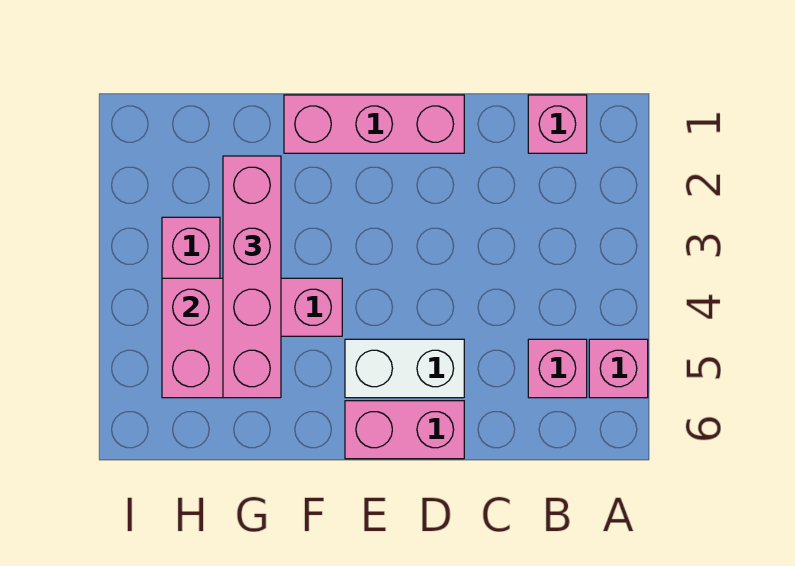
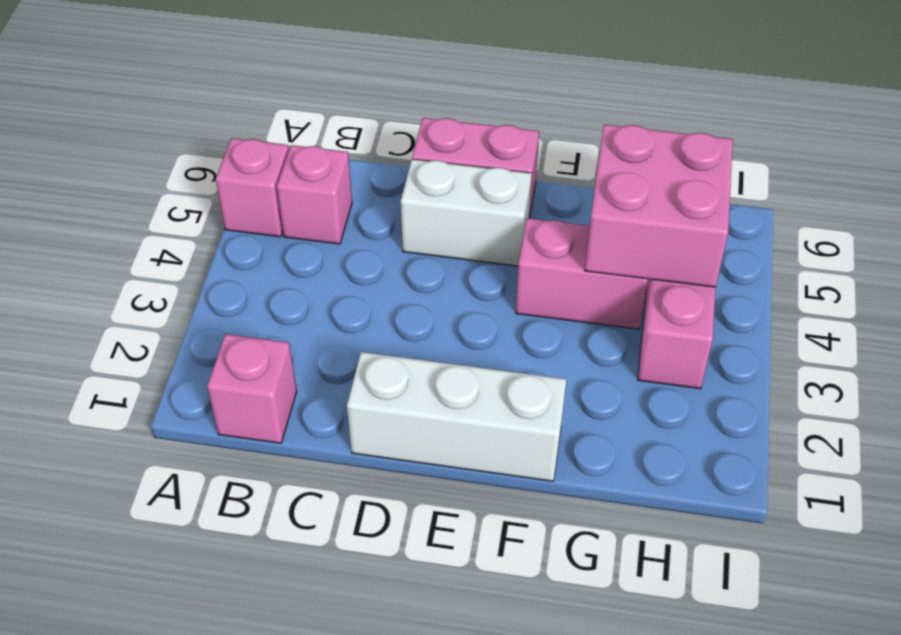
pink brick D1:F1 level 1 -> white brick D1:F1 level 1
pink brick G2:G5 level 3 -> none

